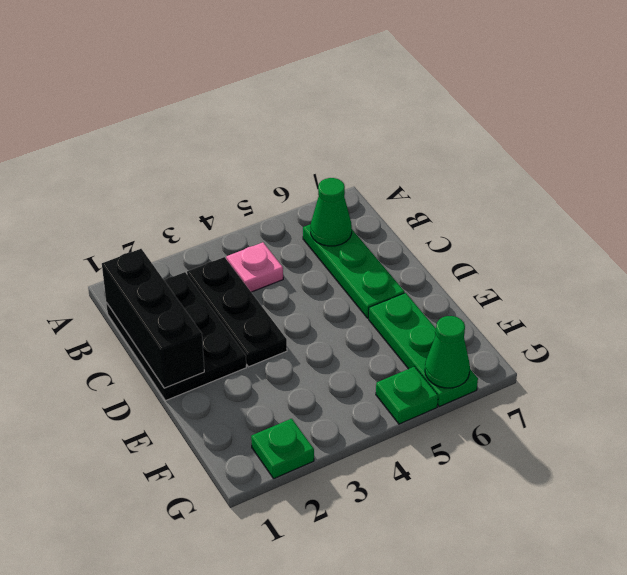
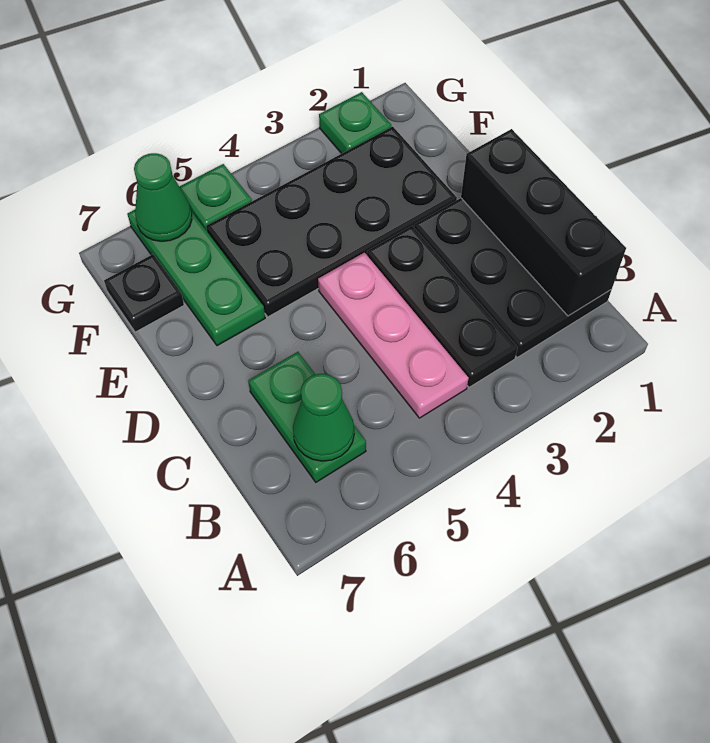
pink plate B4 level 1 -> pink plate B4:D4 level 1
green plate B6:D6 level 1 -> green plate B6:C6 level 1
none -> black plate E2:F5 level 1
none -> black plate F7 level 1

